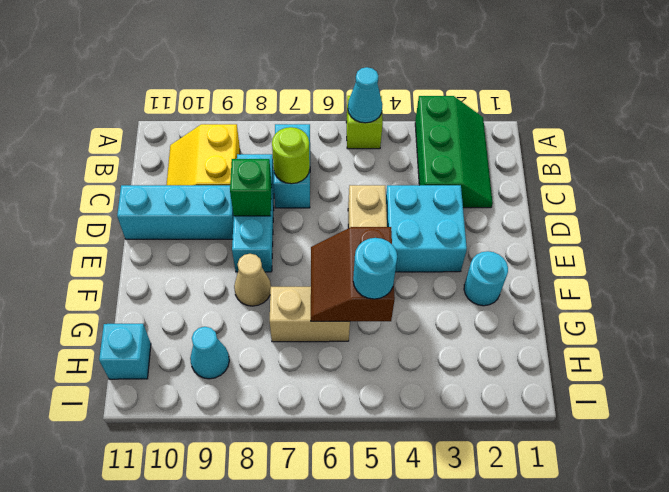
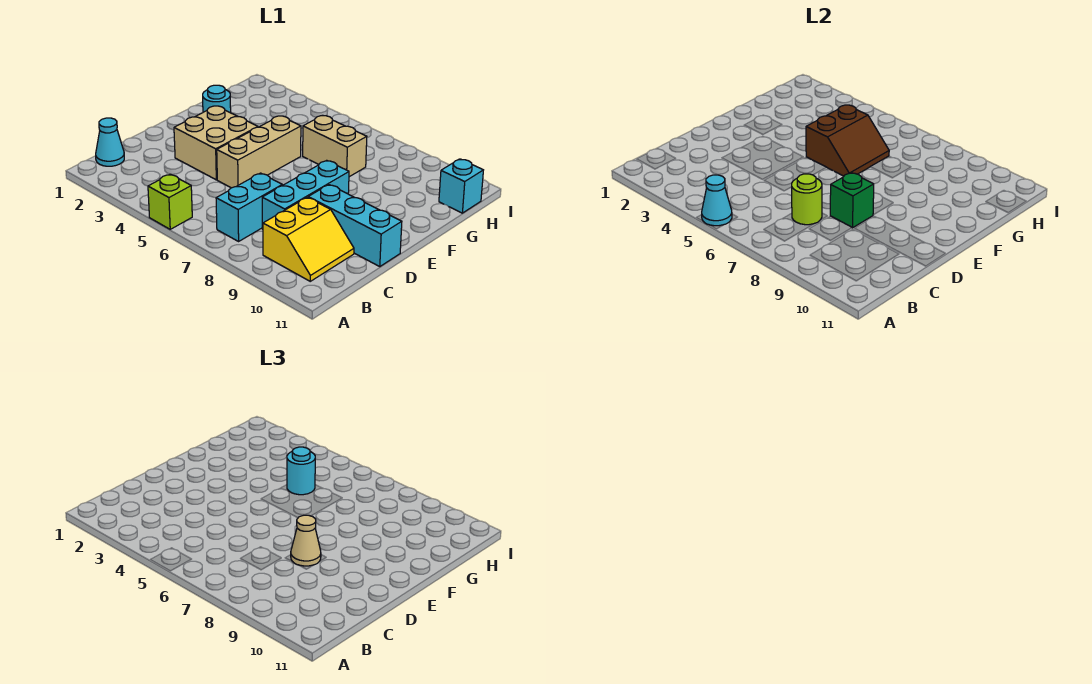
green slope A2:C3 level 1 top 3 -> none
cyan brick D3:E4 level 1 -> tan brick D3:E4 level 1
tan cone F8 level 1 -> tan cone D8 level 3
cyan cone H9 level 1 -> cyan cone B1 level 1

